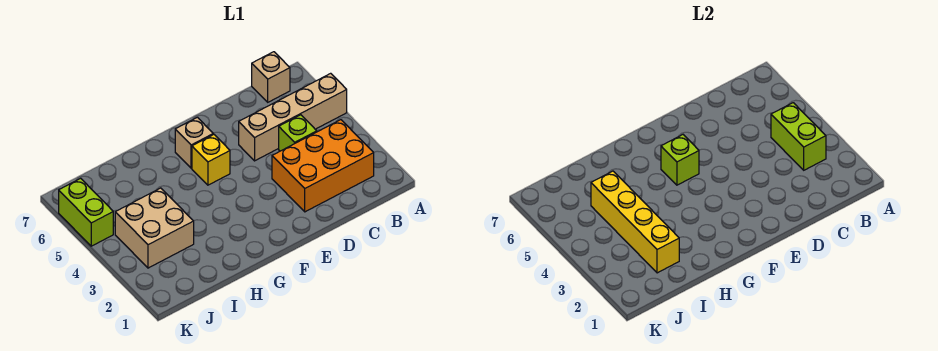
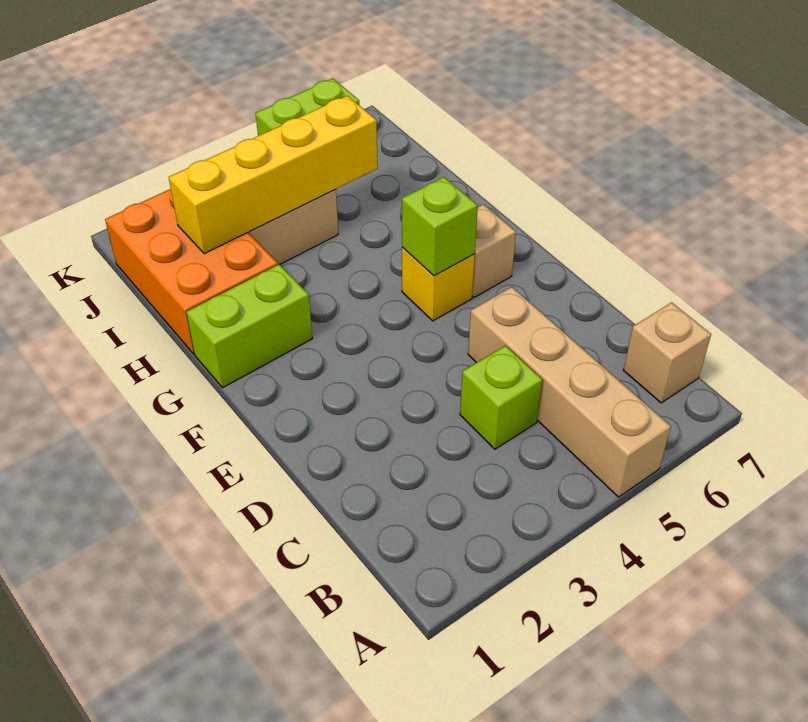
orange brick B2:D3 level 1 -> orange brick H1:J2 level 1
lime brick B3:B4 level 2 -> lime brick G1:G2 level 1

